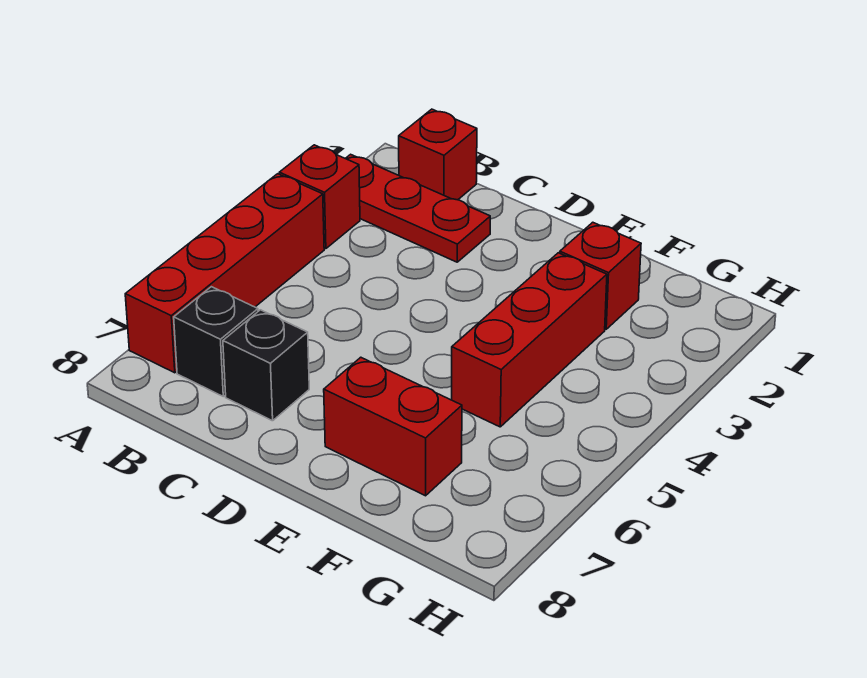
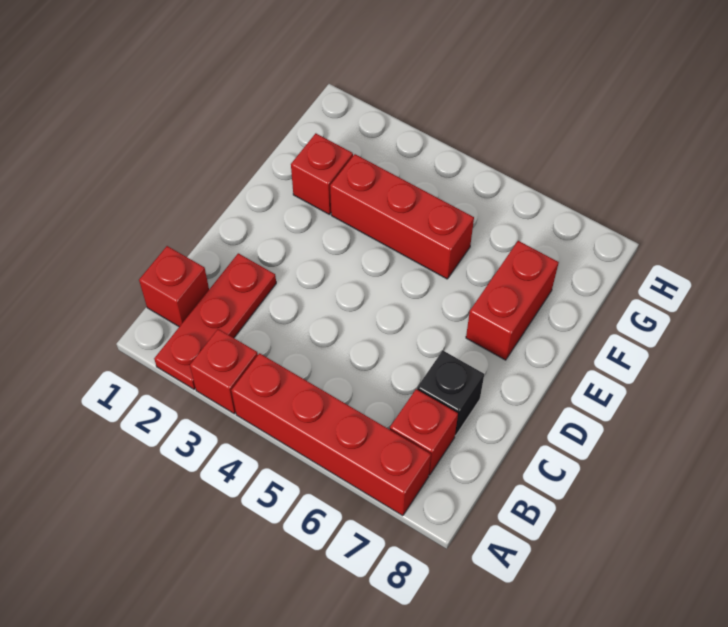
black brick B7 level 1 -> red brick B7 level 1

